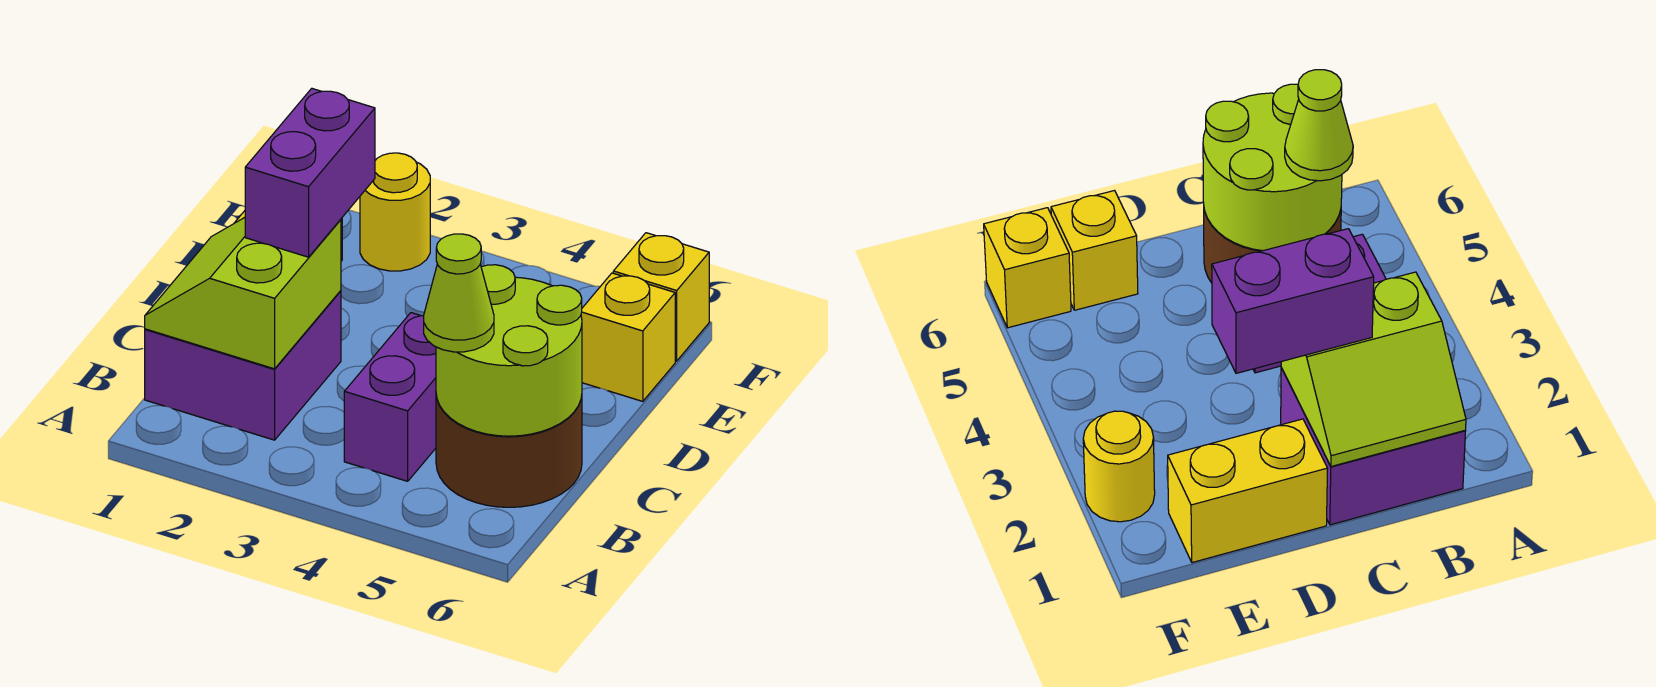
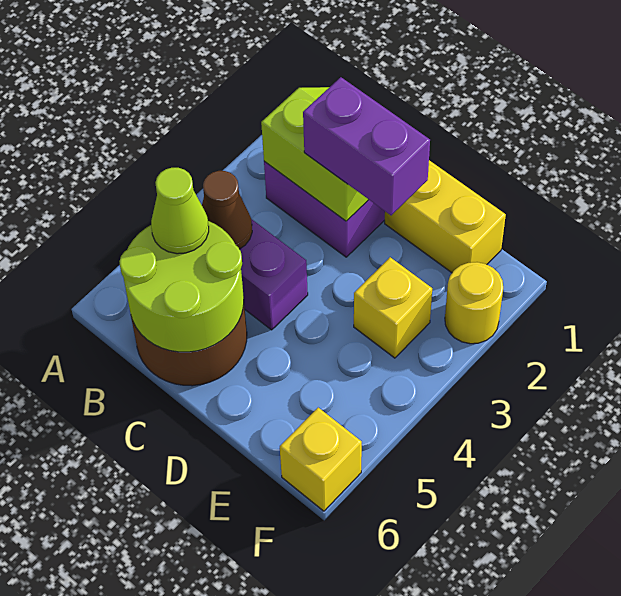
none -> brown cone B4 level 2
yellow brick E6 level 1 -> yellow brick E3 level 1

